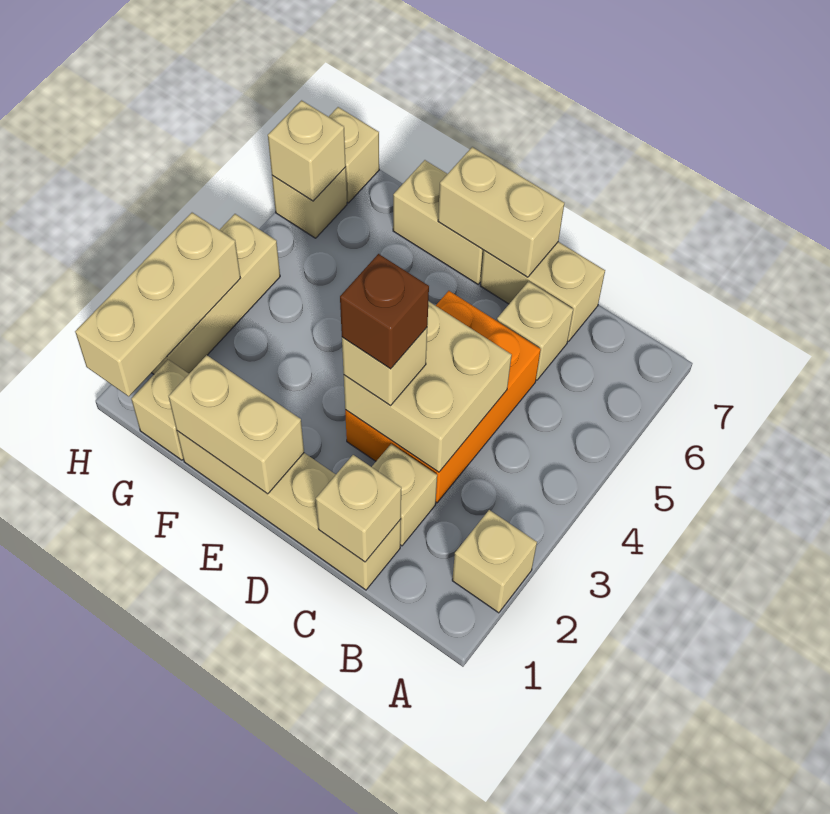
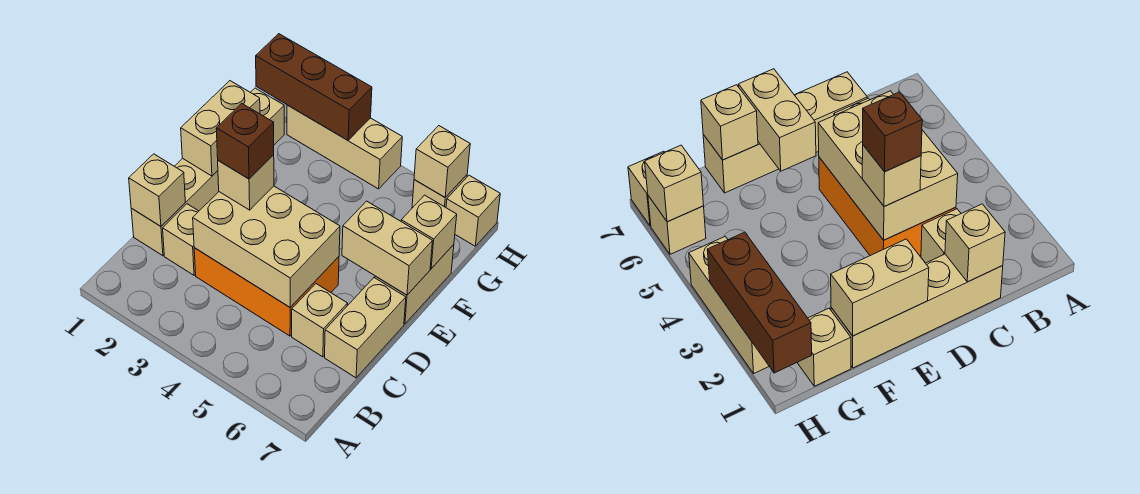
tan brick A2 level 1 -> tan brick F7 level 2
tan brick C3:D4 level 2 -> tan brick C3:D5 level 2
tan brick D7:E7 level 2 -> tan brick E6:E7 level 2
tan brick H1:H3 level 2 -> brown brick H1:H3 level 2

